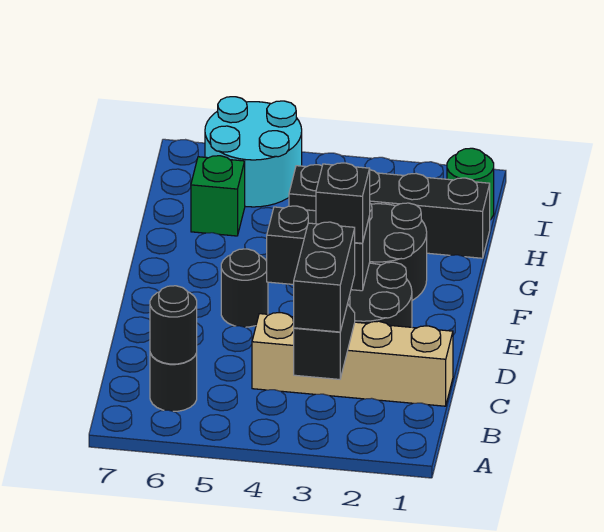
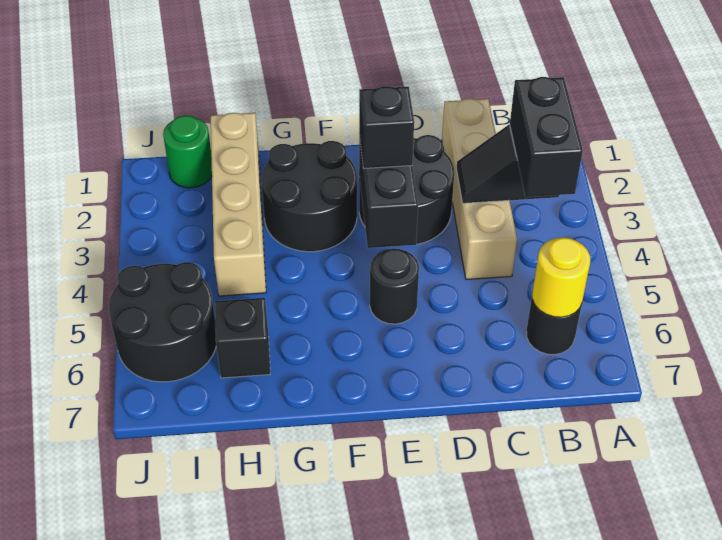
black brick B3:C3 level 3 -> black brick B3:B4 level 3
black round brick B6 level 2 -> yellow round brick B6 level 2
black brick H1:H4 level 1 -> tan brick H1:H4 level 1
green brick H6 level 1 -> black brick H6 level 1
cyan round brick I5:J6 level 1 -> black round brick I5:J6 level 1

